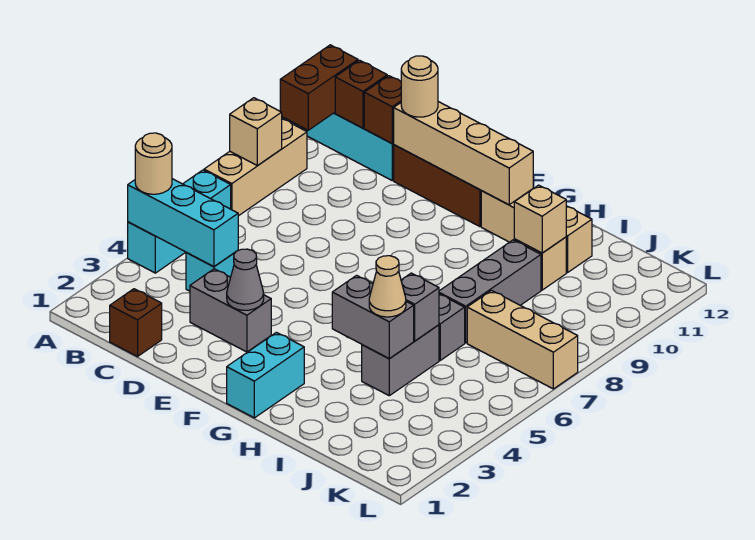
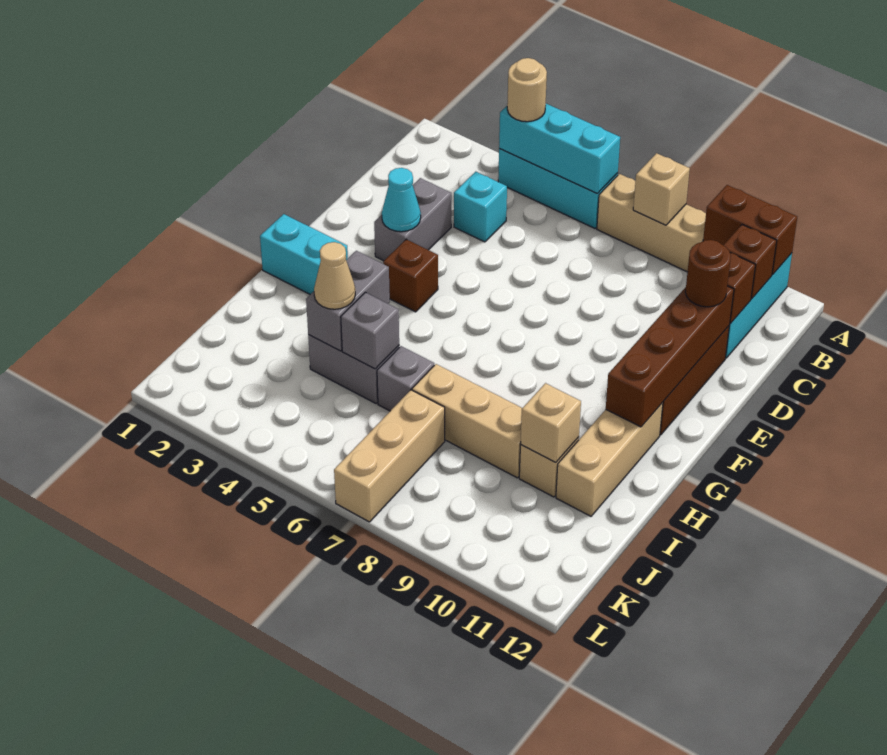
cyan brick A4:C4 level 2 -> cyan brick A4:A6 level 2
brown brick C1 level 1 -> brown brick F4 level 1
tan brick D11:G11 level 2 -> brown brick D11:G11 level 2
tan round brick D11 level 3 -> brown round brick D11 level 3
grey cone E3 level 2 -> cyan cone E3 level 2
grey brick I7:I9 level 1 -> tan brick I7:I9 level 1

